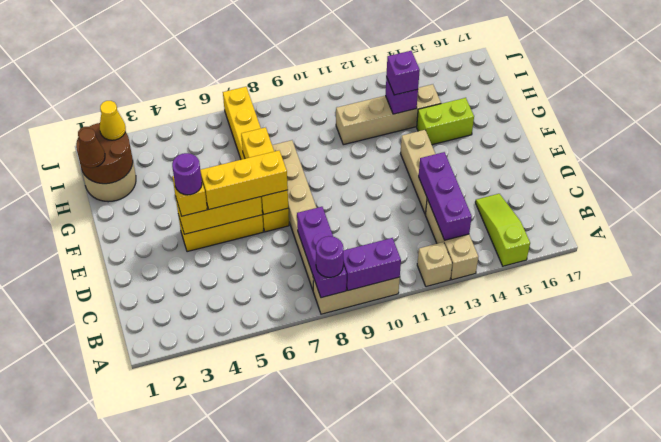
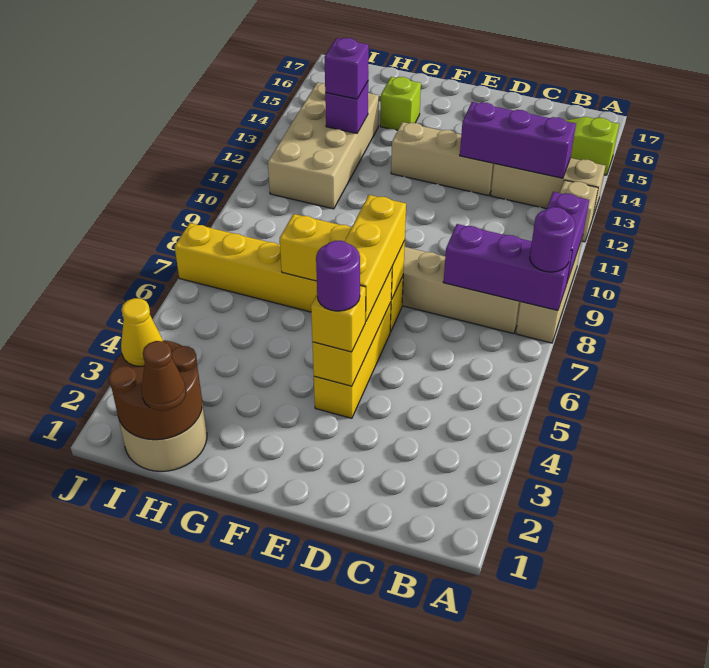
lime brick G14:G15 level 1 -> lime brick G15 level 1
tan brick H11:H14 level 1 -> tan brick H11:I14 level 1

